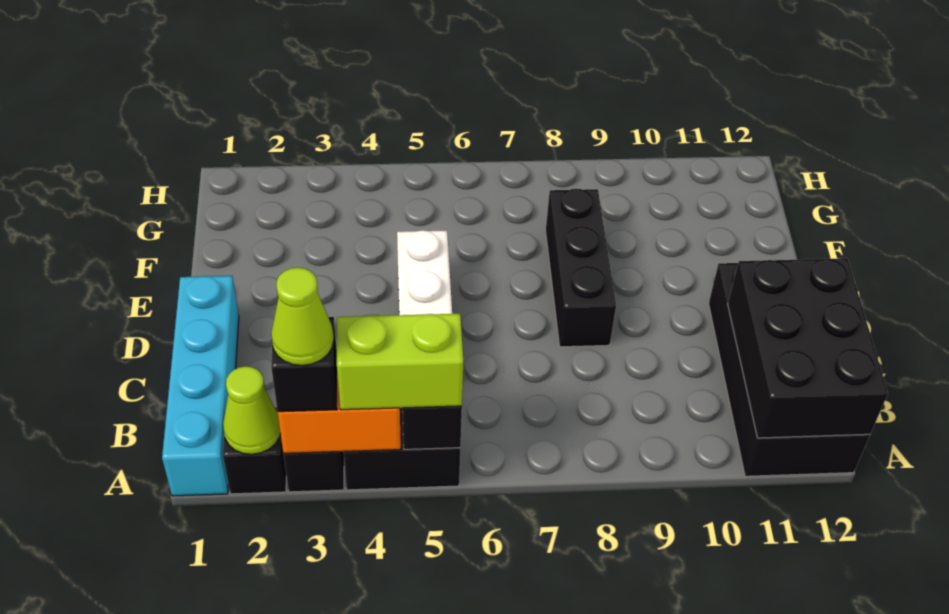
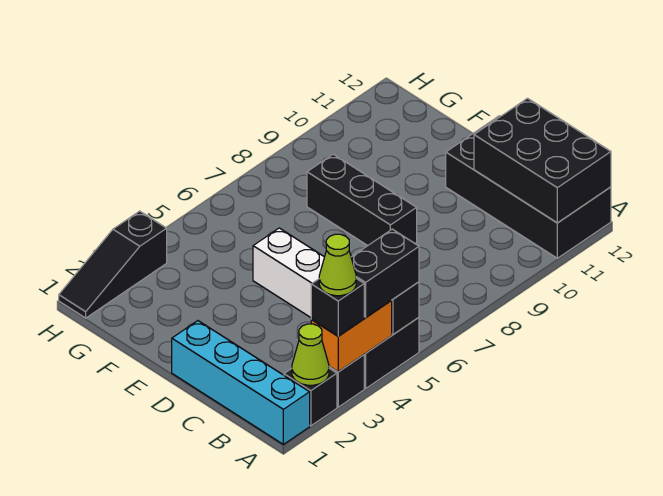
lime brick A4:A5 level 3 -> black brick A4:A5 level 3
none -> black slope H1:H3 level 1 top 3

